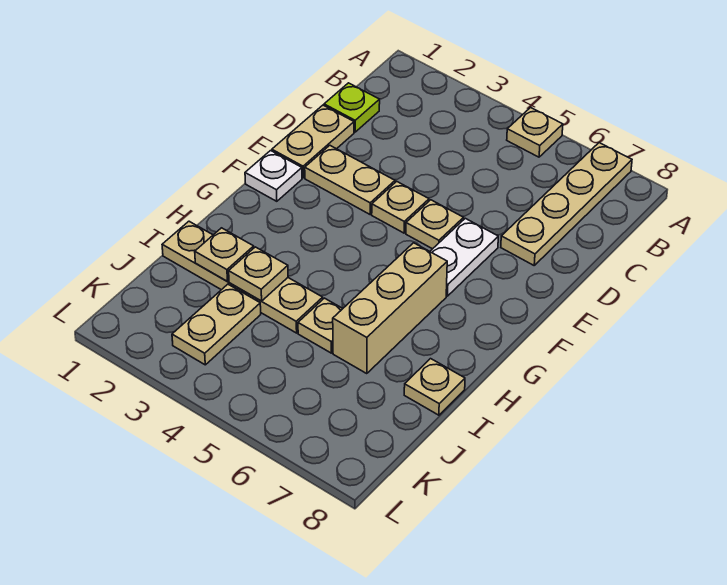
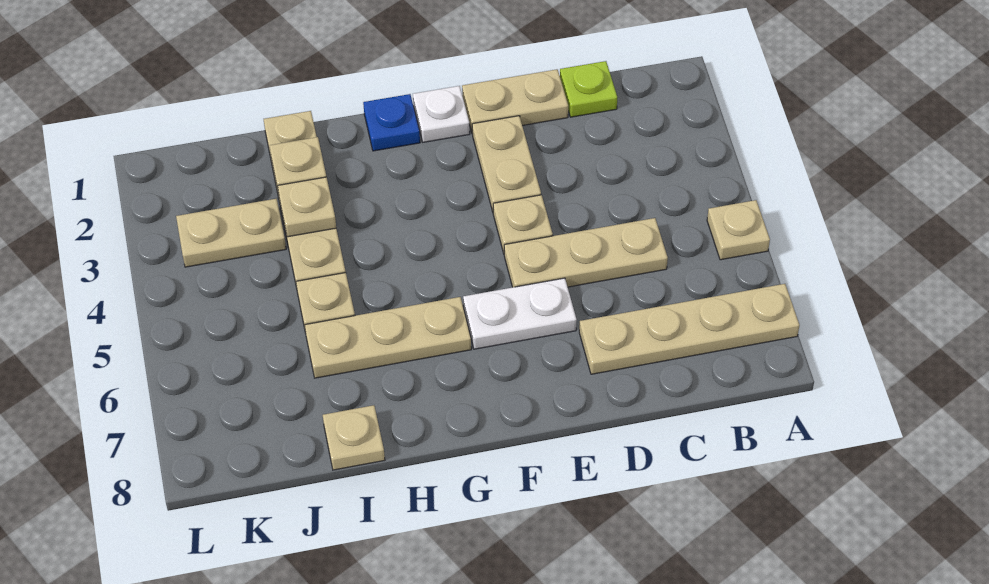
tan plate E5 level 1 -> tan plate C5:E5 level 1
none -> blue plate G1 level 1
tan brick G6:I6 level 1 -> tan plate G6:I6 level 1

